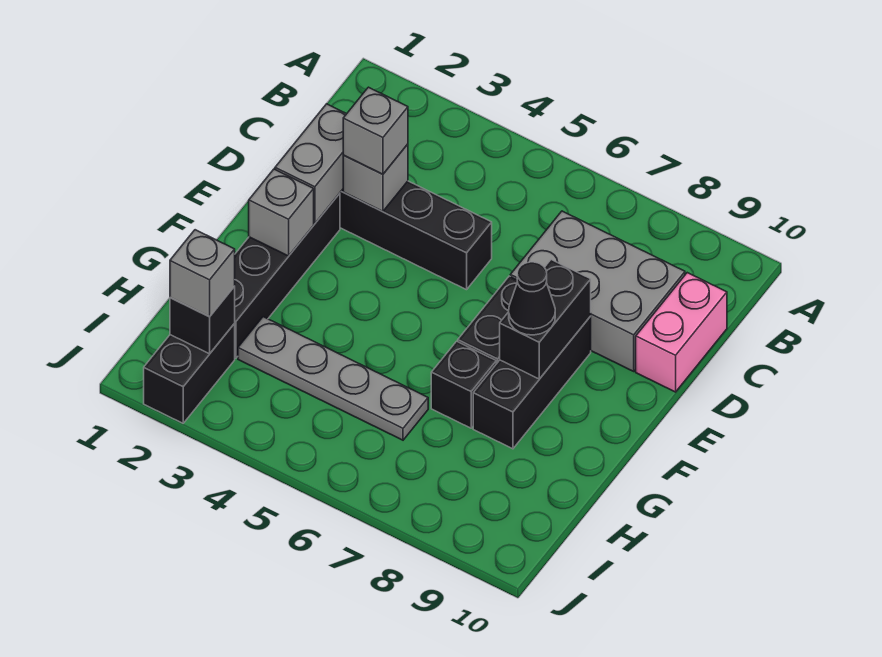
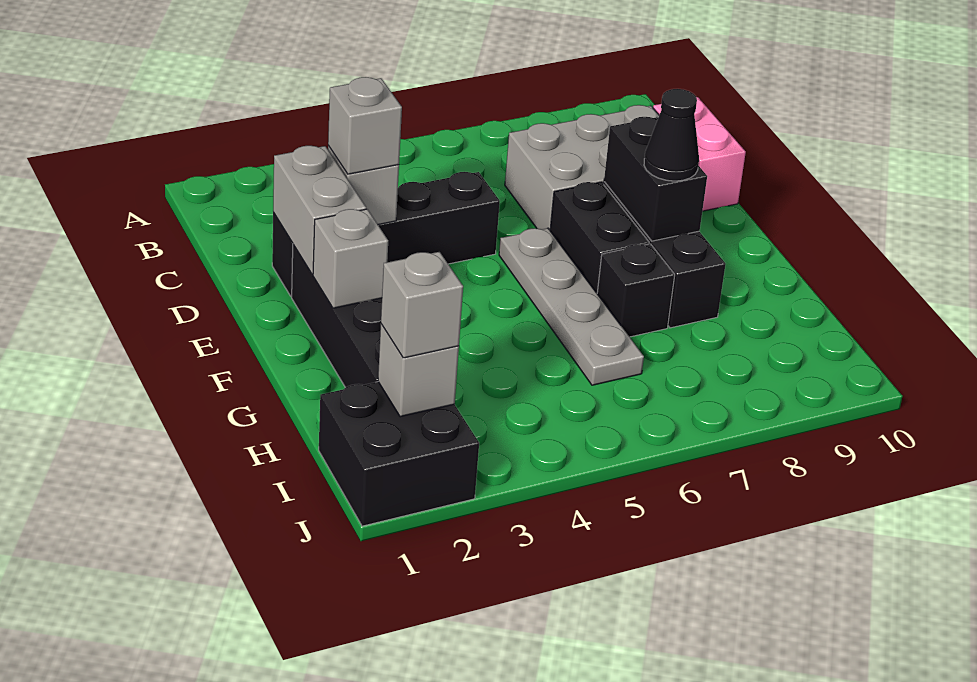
grey plate H3:H6 level 1 -> grey plate E6:H6 level 1
black brick I2:J2 level 1 -> black brick I1:J2 level 1
black brick I2 level 2 -> grey brick I2 level 2

